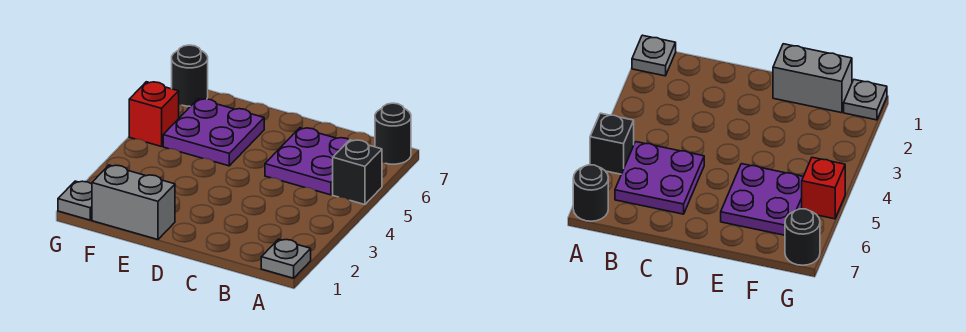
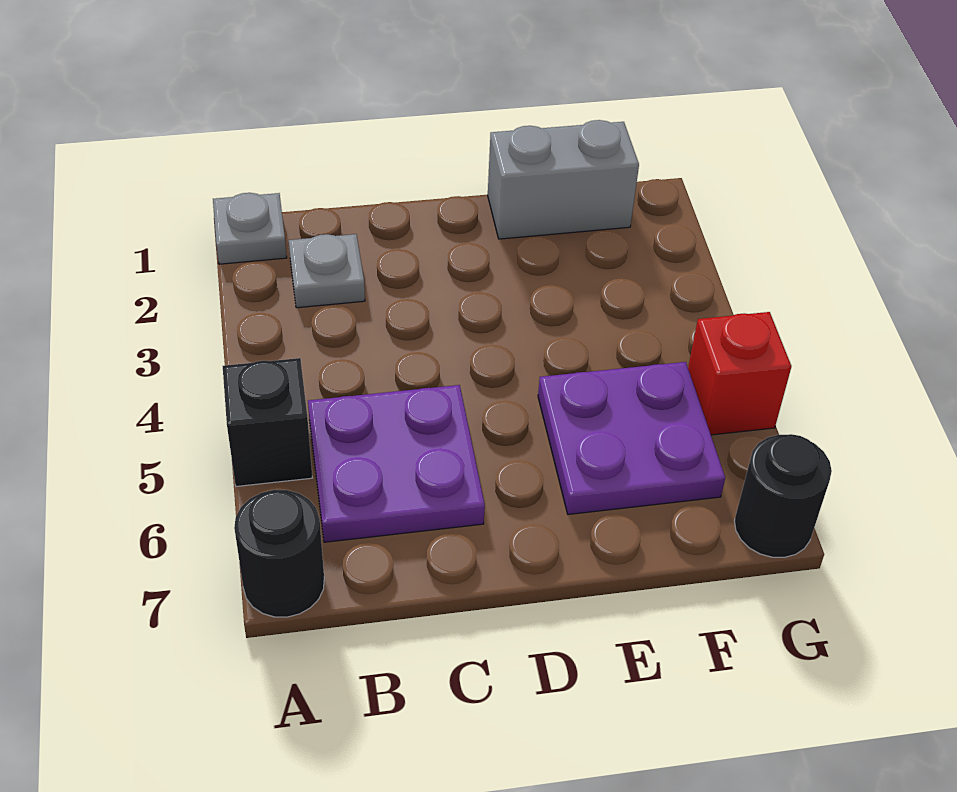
grey plate G1 level 1 -> grey plate B2 level 1

